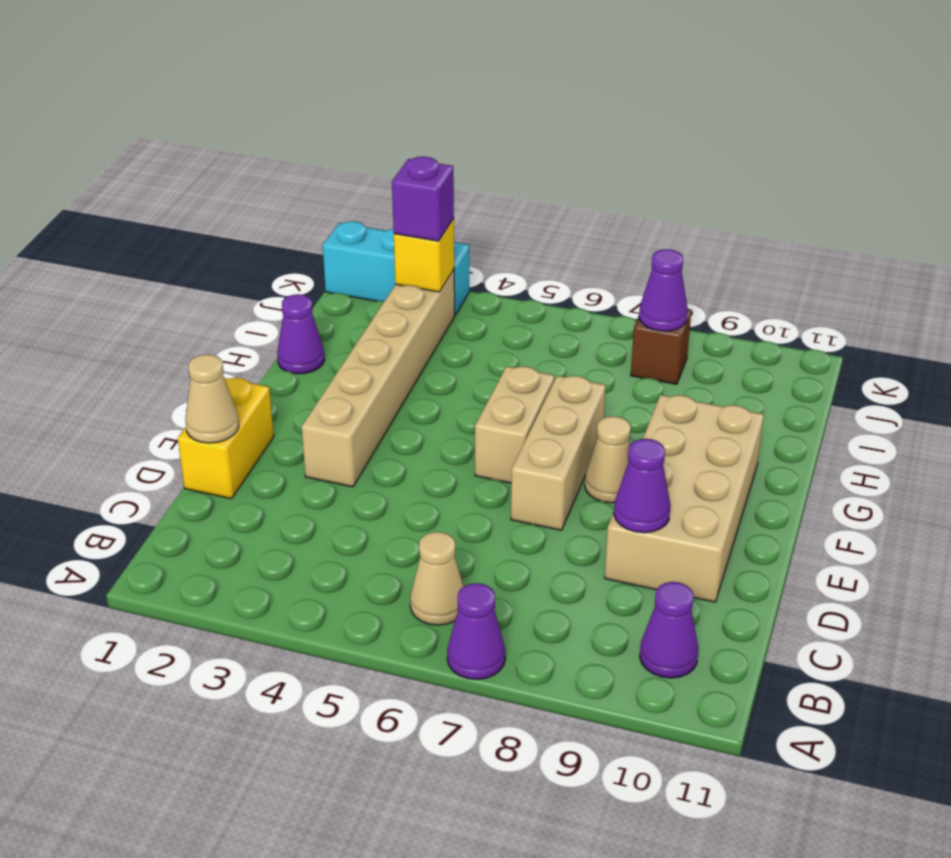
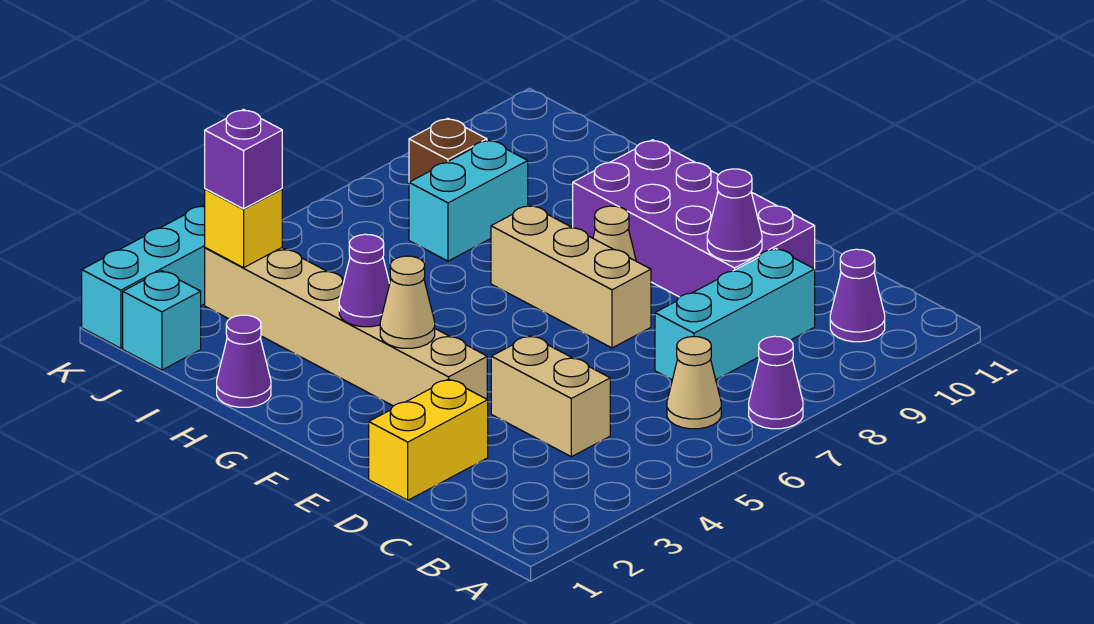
none -> cyan brick C7:C9 level 1
yellow brick D1:E1 level 1 -> yellow brick D1:D2 level 1
tan cone D1 level 2 -> tan cone F3 level 2
tan brick D9:G10 level 1 -> purple brick D9:G10 level 1
tan brick F6:G6 level 1 -> tan brick C4:D4 level 1
none -> cyan brick I7:I8 level 1
none -> cyan brick J1 level 1
purple cone J8 level 2 -> purple cone G3 level 2

